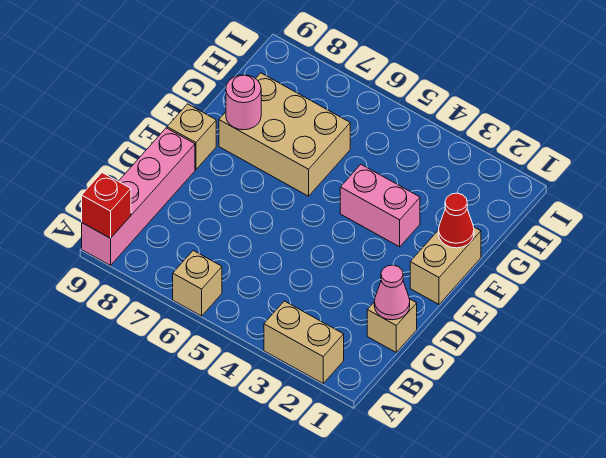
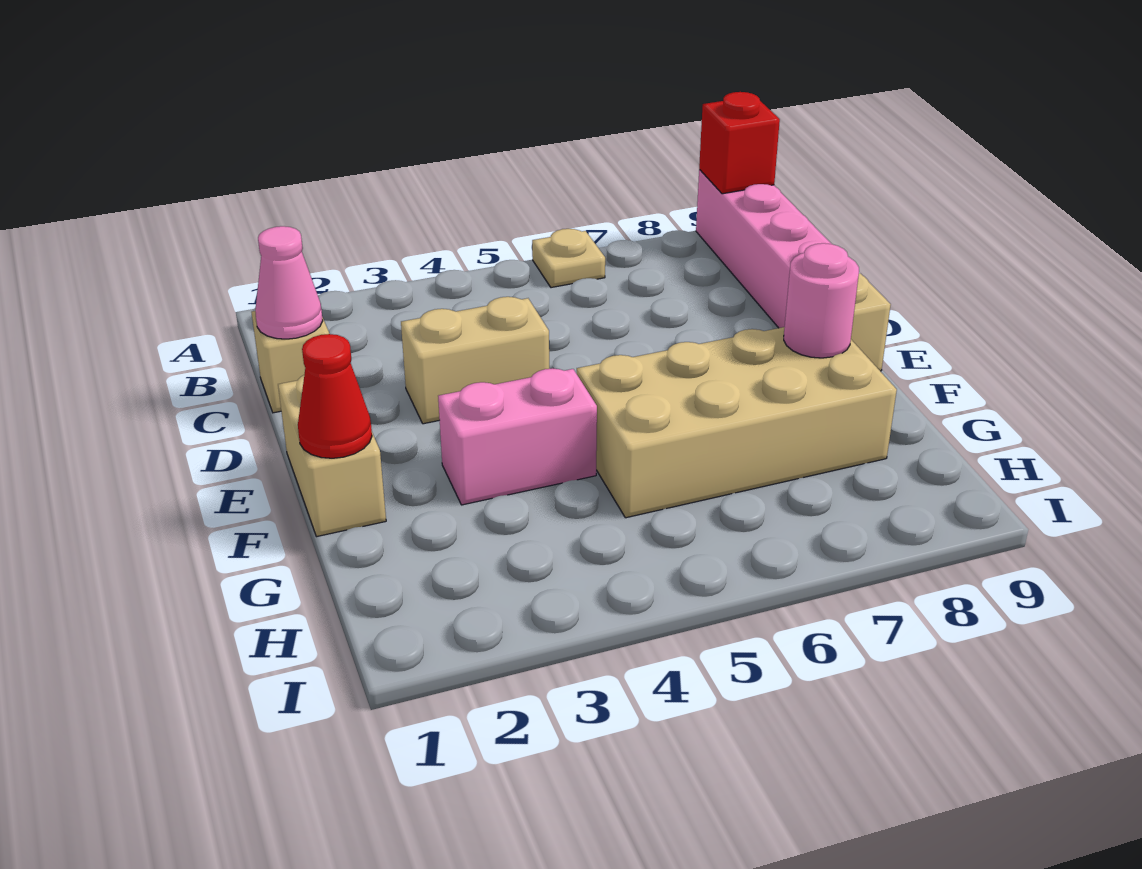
tan brick A2:A3 level 1 -> tan brick D3:D4 level 1
tan brick A6 level 1 -> tan plate A6 level 1
tan brick F6:G8 level 1 -> tan brick F5:G8 level 1

